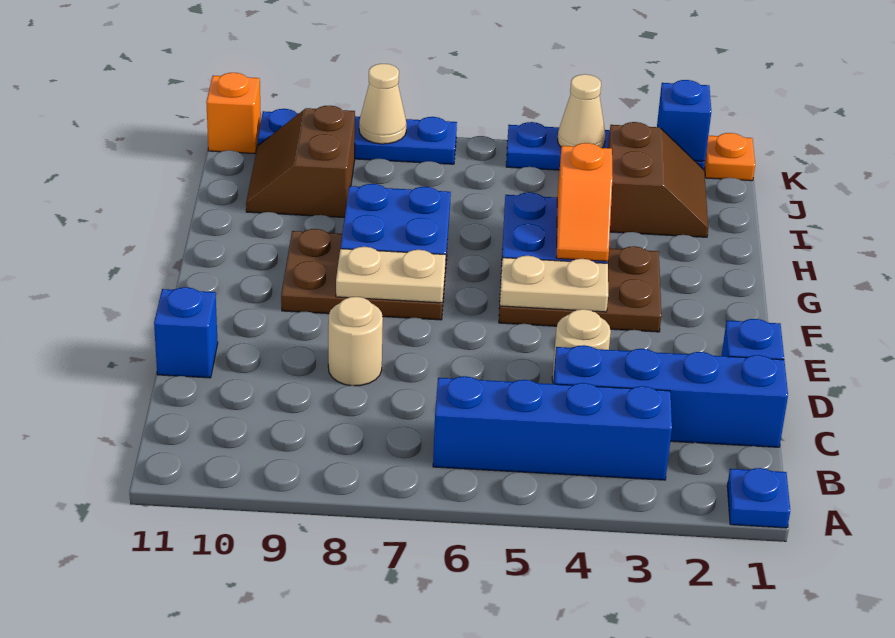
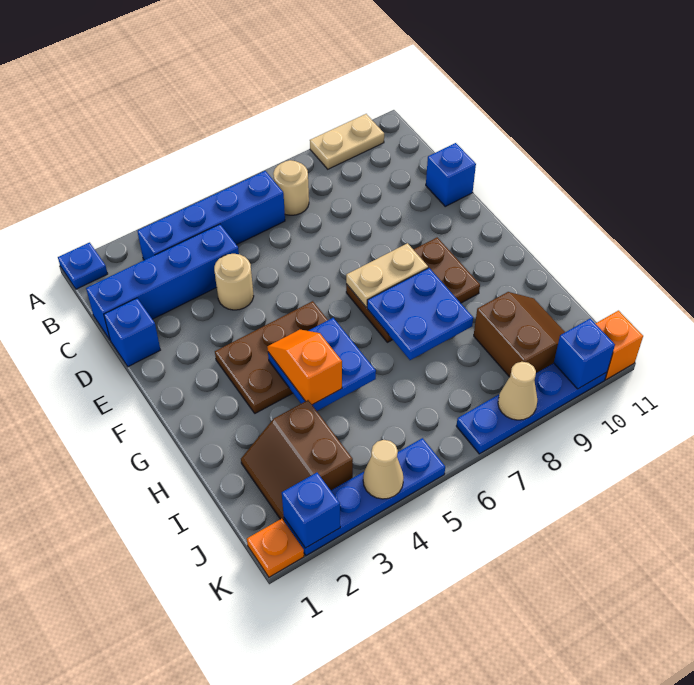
tan round brick D8 level 1 -> tan round brick B7 level 1
tan plate F4:F5 level 2 -> tan plate A9:A10 level 1
none -> blue brick K10 level 2

